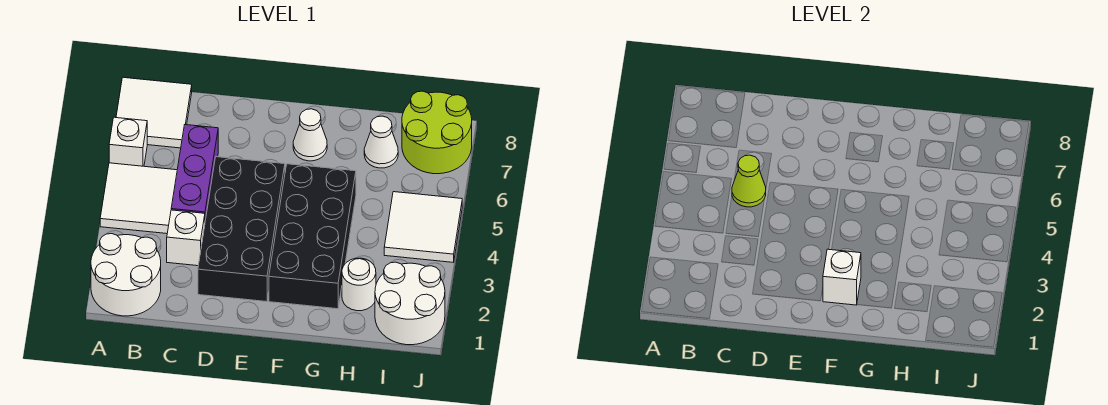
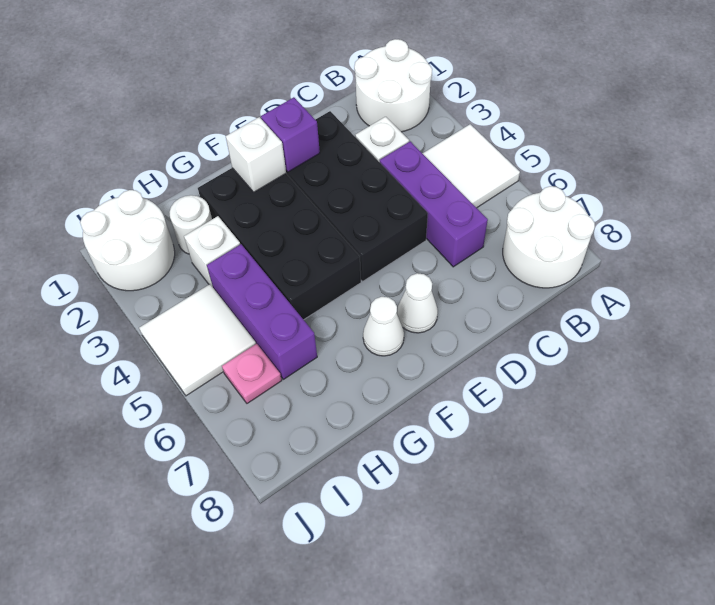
white brick A6 level 1 -> white brick H3 level 1
white tile A7:B8 level 1 -> white round brick A7:B8 level 1
lime cone C5 level 2 -> none
none -> purple brick E2 level 2
none -> purple brick H4:H6 level 1
white cone H7 level 1 -> white cone E7 level 1
none -> pink plate I6 level 1
lime round brick I7:J8 level 1 -> none

